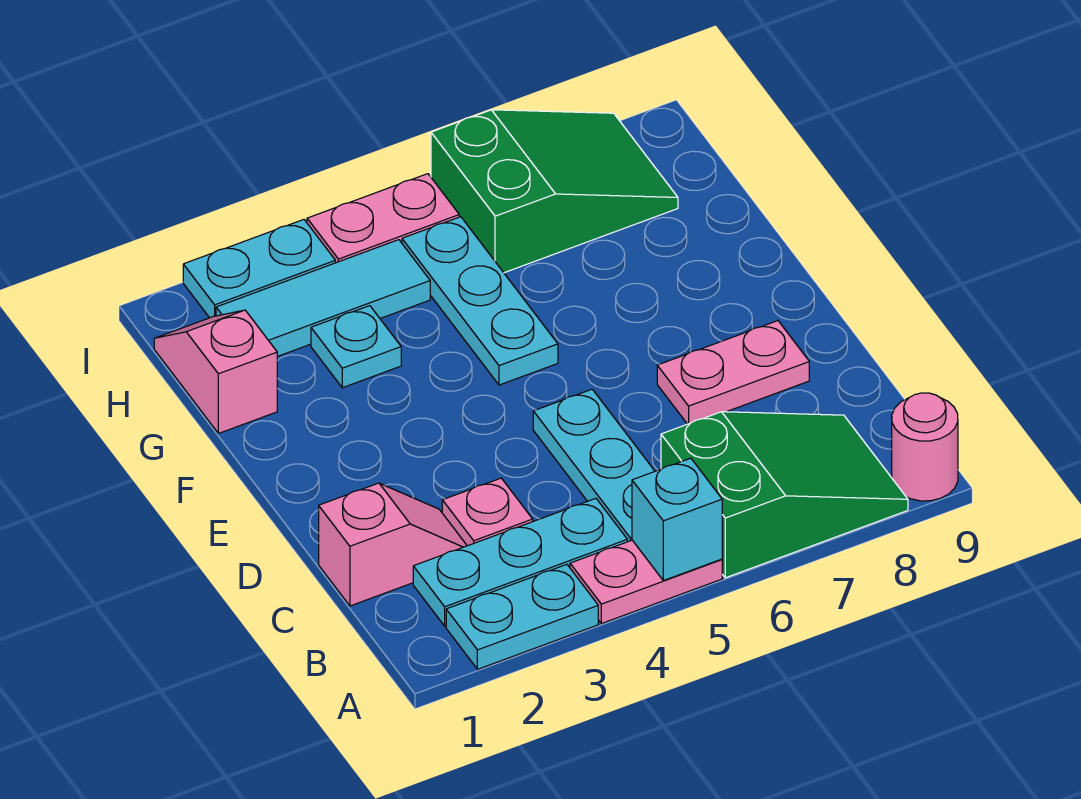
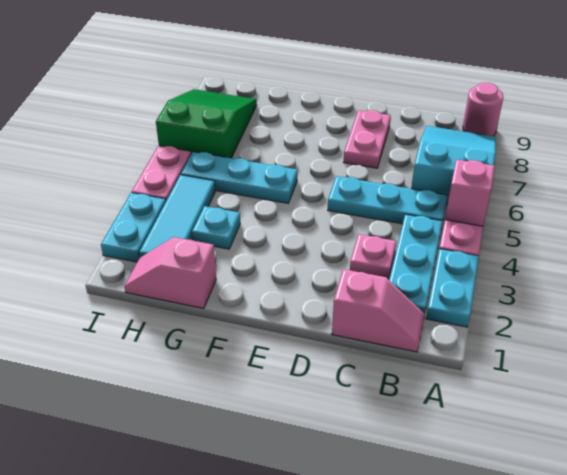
cyan brick A5 level 2 -> pink brick A5 level 2
green slope A6:B8 level 1 top 6 -> cyan slope A6:B8 level 1 top 6
pink slope C1:C2 level 1 top 1 -> pink slope B1:C1 level 1 top C

